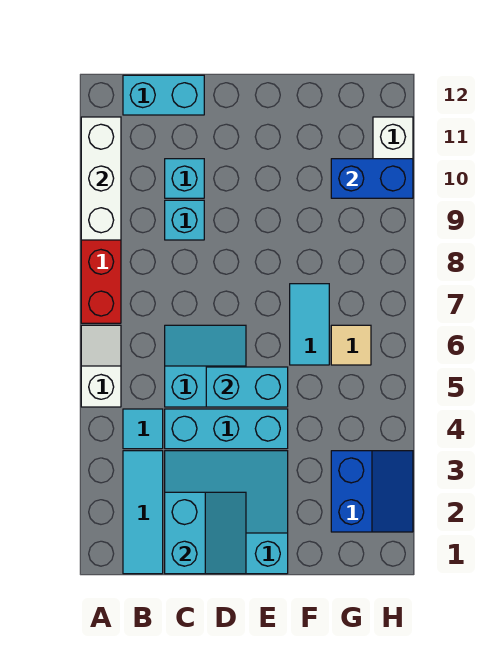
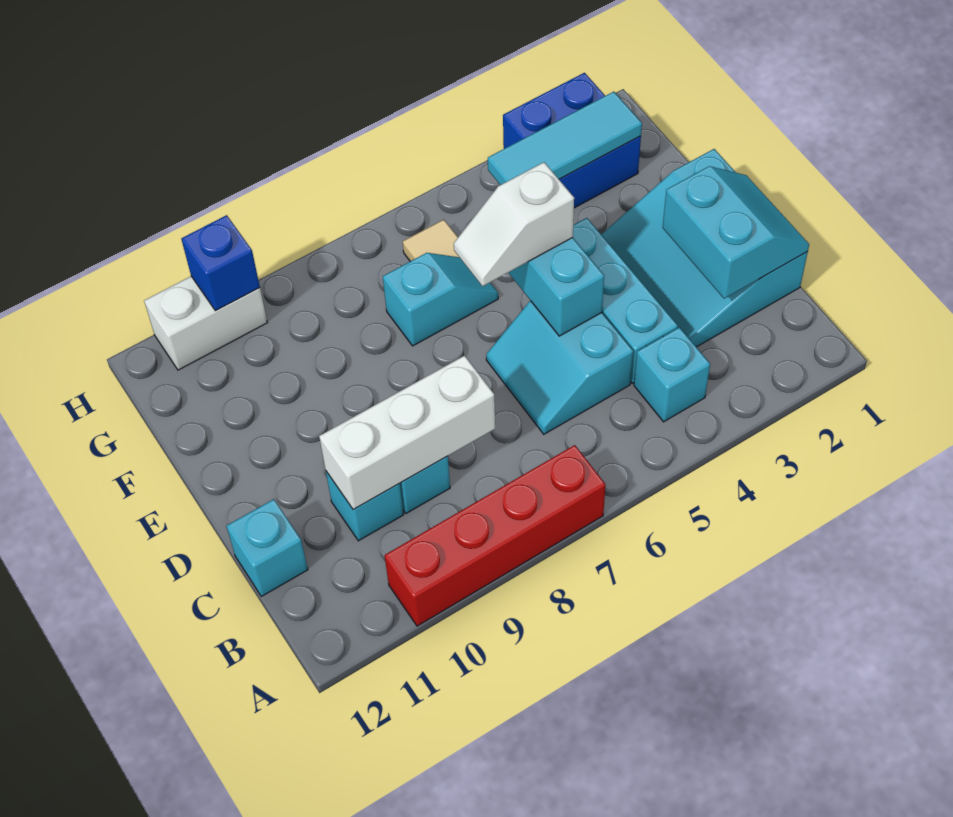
white slope A5:A6 level 1 top 5 -> white slope E5:E6 level 3 top 5
white brick A9:A11 level 2 -> white brick C8:C10 level 2
cyan tile B1:B3 level 1 -> cyan tile G2:G4 level 2
cyan tile B4 level 1 -> cyan brick B4 level 1
cyan brick B12:C12 level 1 -> cyan brick C12 level 1
cyan slope C1:D2 level 2 top C -> cyan slope C1:D2 level 2 top 2
cyan tile F6:F7 level 1 -> cyan slope F6:F7 level 1 top 7
blue slope G2:H3 level 1 top G -> blue brick G2:H3 level 1
blue brick G10:H10 level 2 -> blue brick H10 level 2

